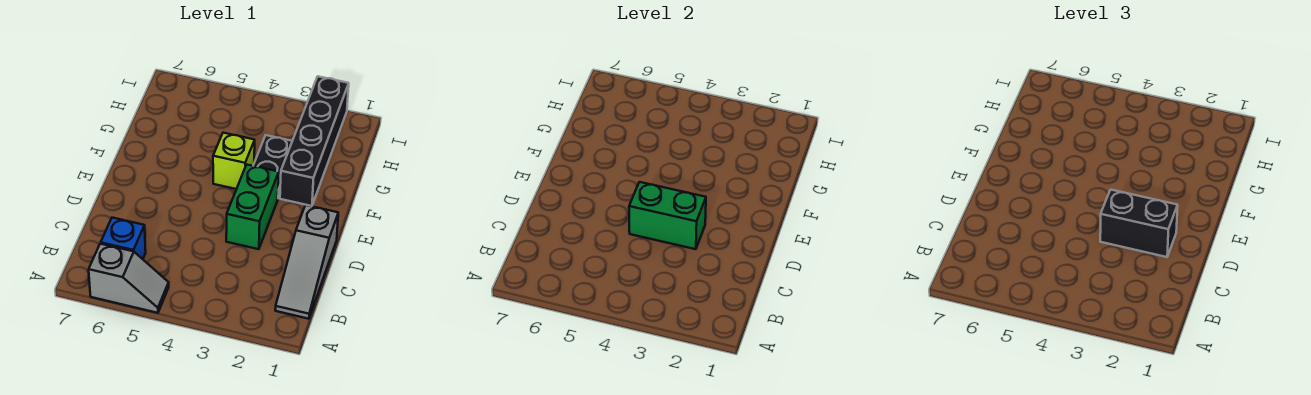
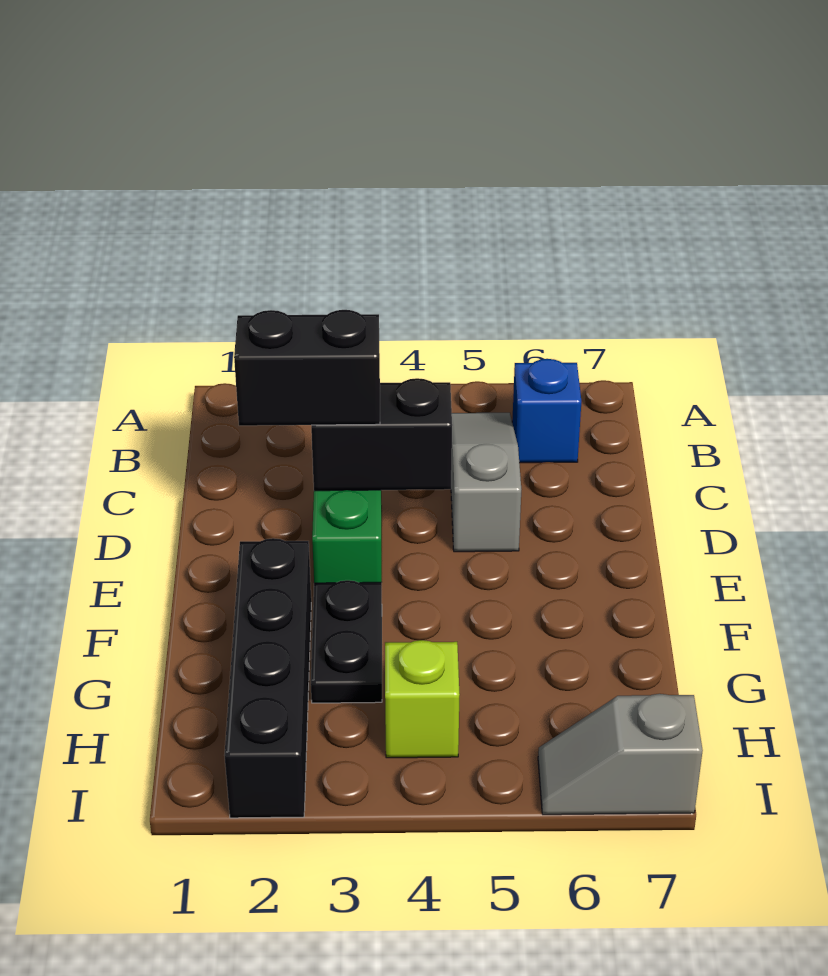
grey slope A5:A6 level 1 top 6 -> grey slope I6:I7 level 1 top 7
grey slope B1:D1 level 1 top D -> grey slope B5:D5 level 1 top D
green brick D3:D4 level 2 -> black brick D3:D4 level 2
lime brick F4 level 1 -> lime brick H4 level 1

